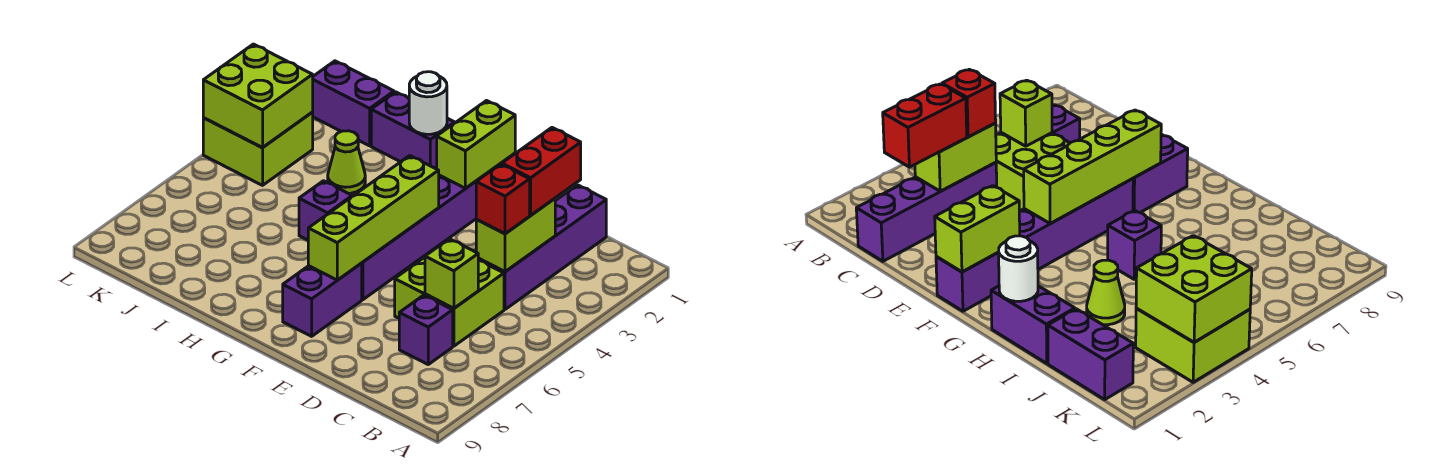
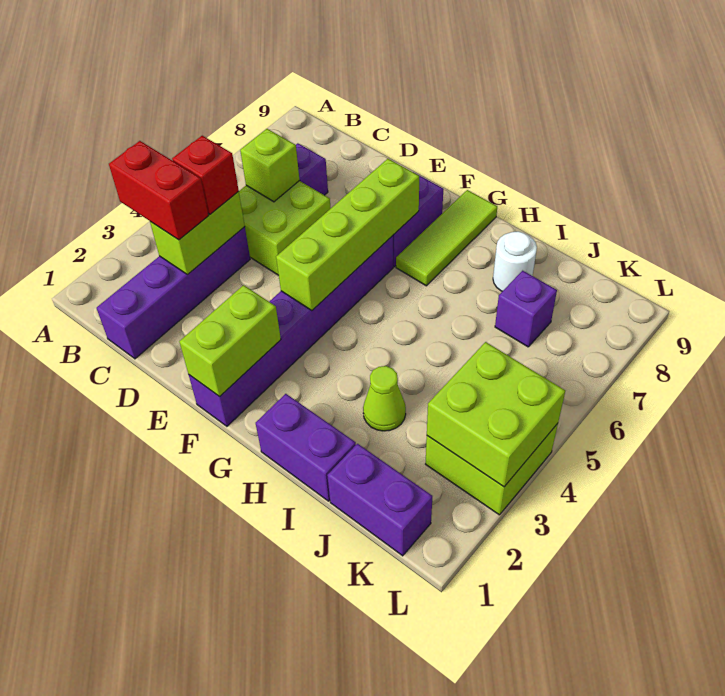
red brick C2:C3 level 3 -> red brick B3:C3 level 3
none -> lime tile G7:G9 level 1
white round brick H1 level 2 -> white round brick I8 level 1
purple brick H5 level 1 -> purple brick J7 level 1

